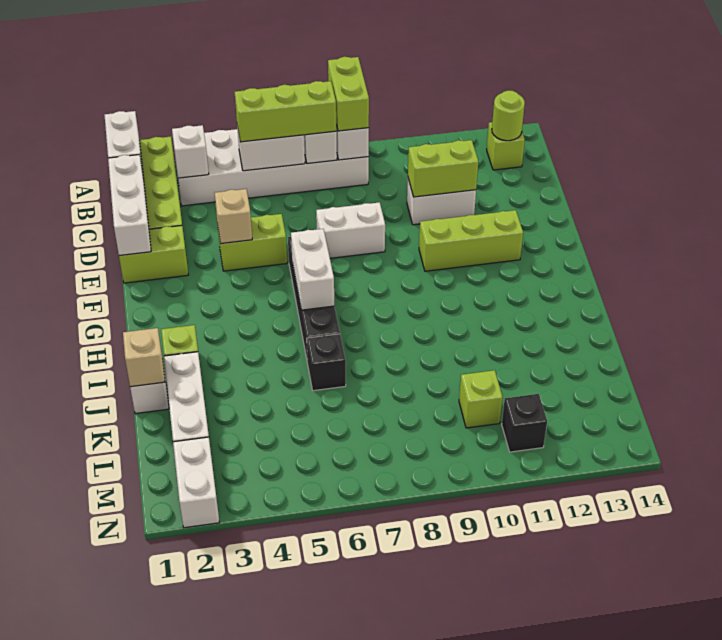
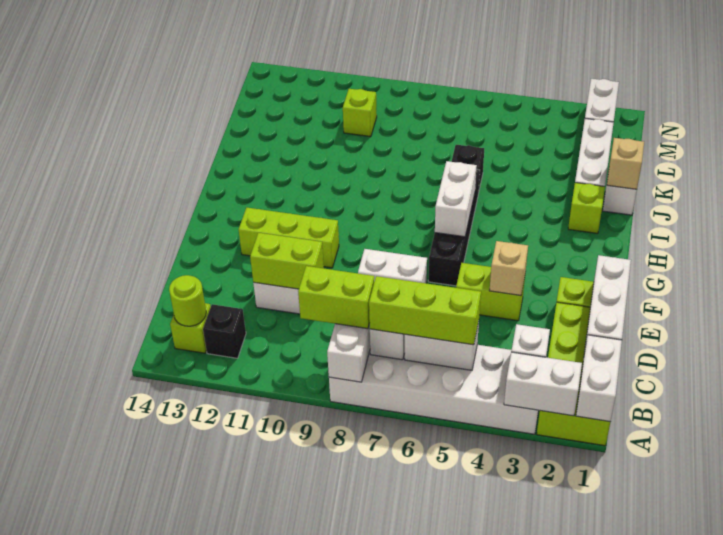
none -> white brick A2:A3 level 2
lime brick A8:B8 level 3 -> lime brick B8:B9 level 3
black brick M11 level 1 -> black brick B12 level 1

